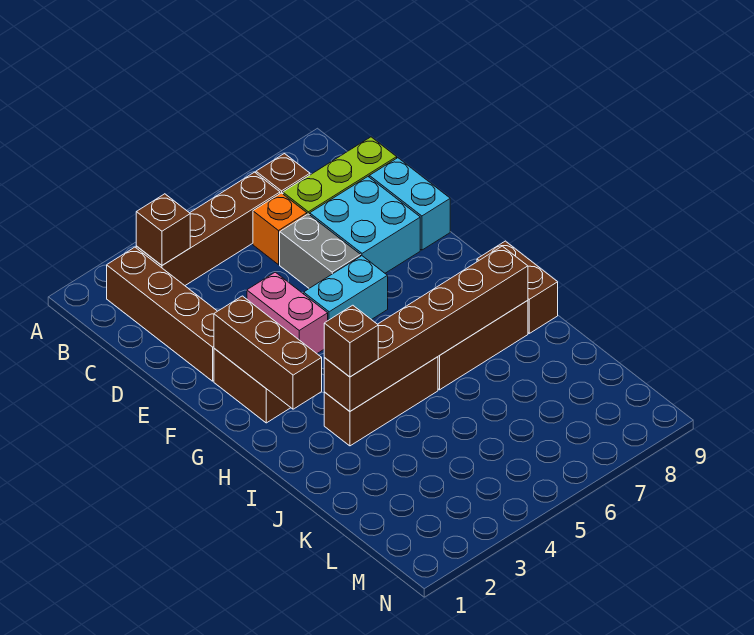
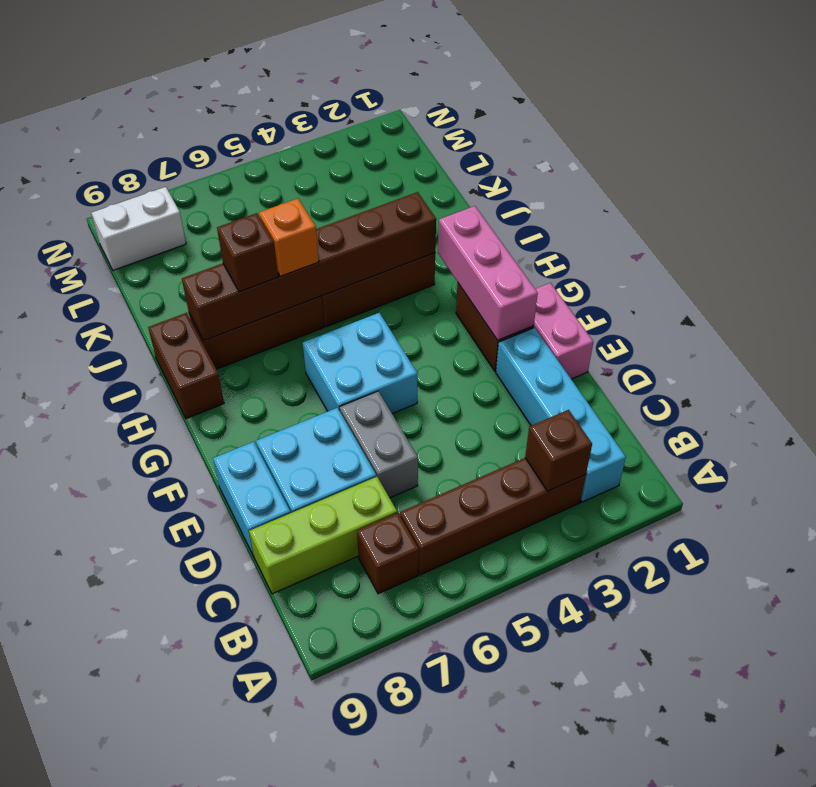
brown brick B2:E2 level 1 -> cyan brick B2:E2 level 1
orange brick C6 level 1 -> orange brick I6 level 3
pink brick E4:F4 level 1 -> pink brick E1:F1 level 1
brown brick F2:H2 level 2 -> pink brick F2:H2 level 2
cyan brick F5:F6 level 1 -> cyan brick F5:G6 level 1
brown brick I3 level 3 -> brown brick I7 level 3
none -> white brick M8:M9 level 1

